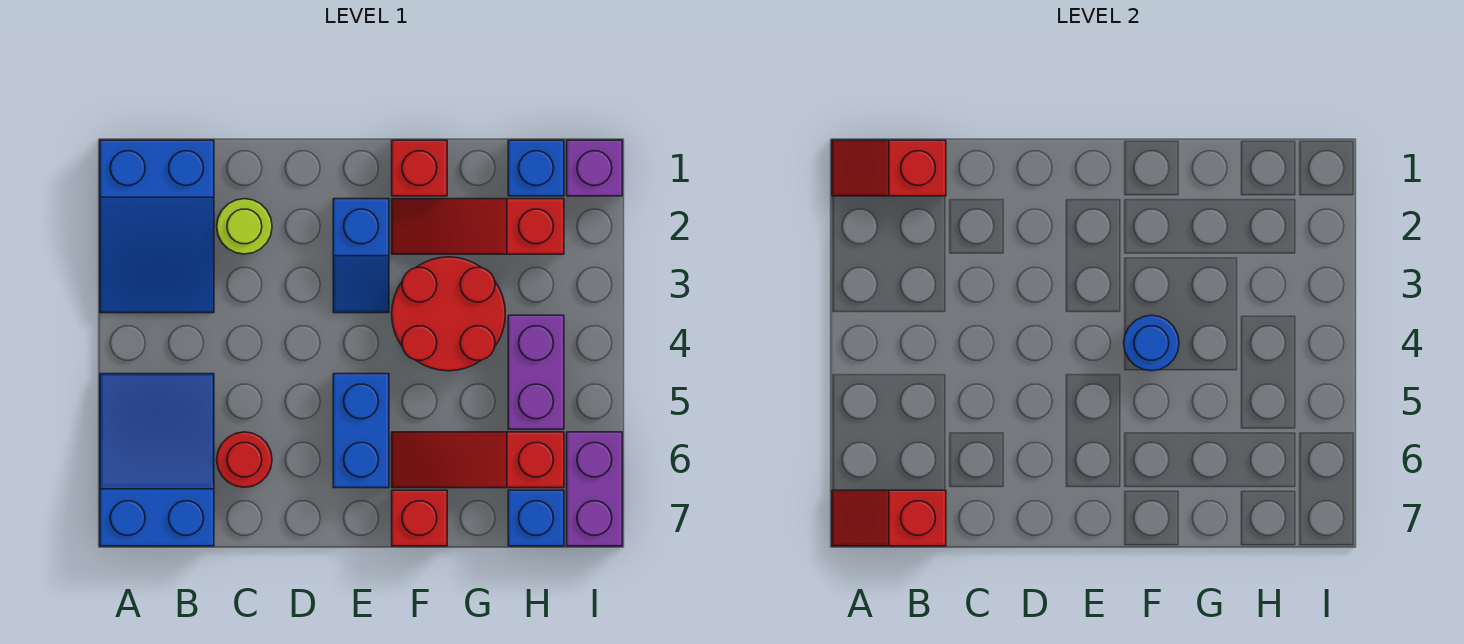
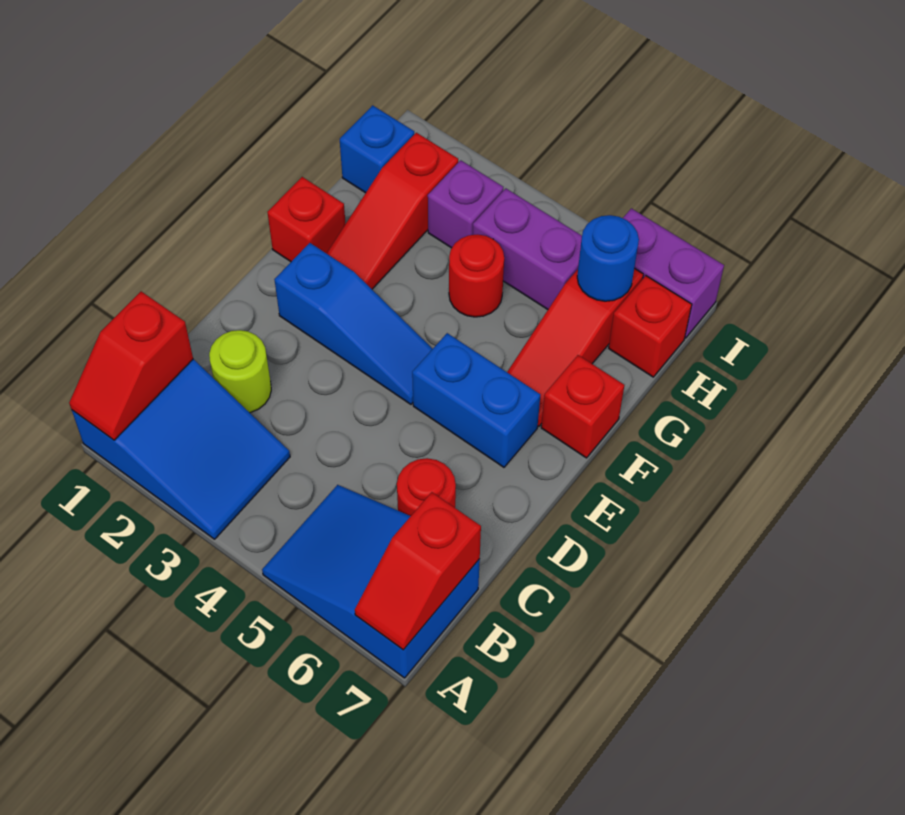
blue slope E2:E3 level 1 top 2 -> blue slope E2:E4 level 1 top 2
red round brick F3:G4 level 1 -> red round brick G4 level 1
blue round brick F4 level 2 -> blue round brick H6 level 2
blue brick H7 level 1 -> red brick H7 level 1
purple brick I1 level 1 -> purple brick H3 level 1

